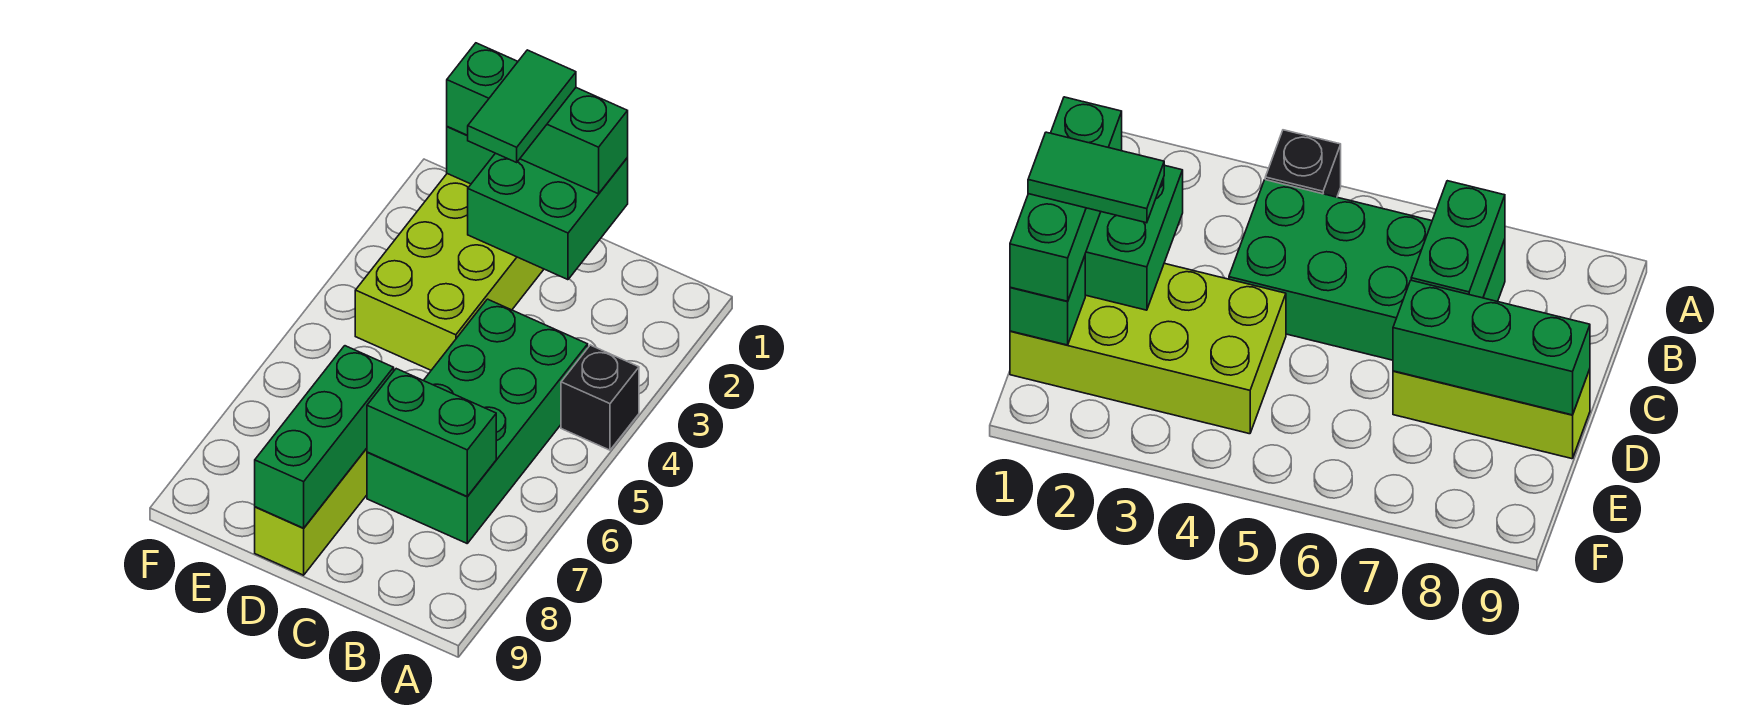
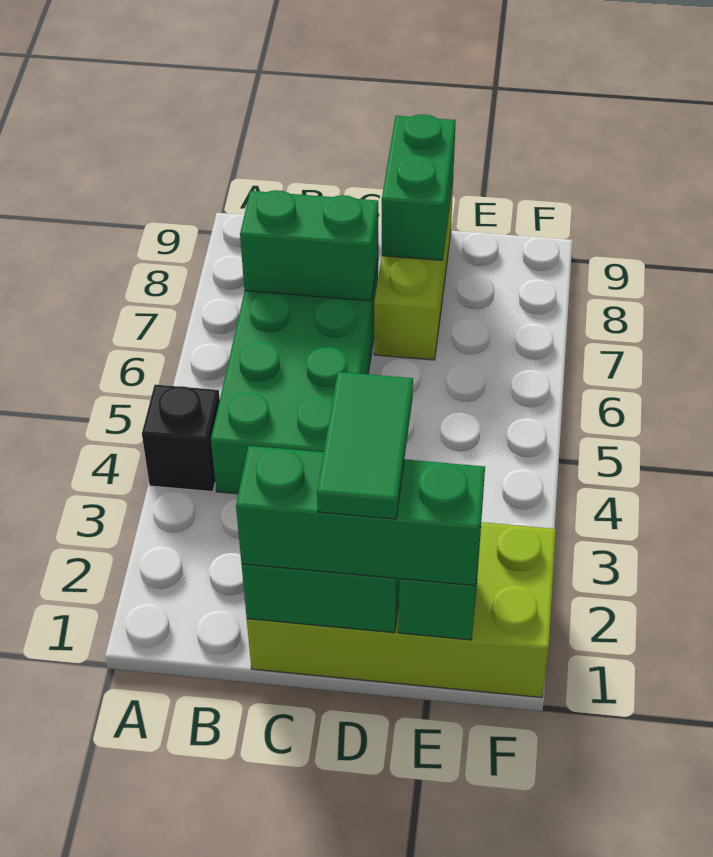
lime brick D1:E4 level 1 -> lime brick C1:F2 level 1
green brick D7:D9 level 2 -> green brick D8:D9 level 2

